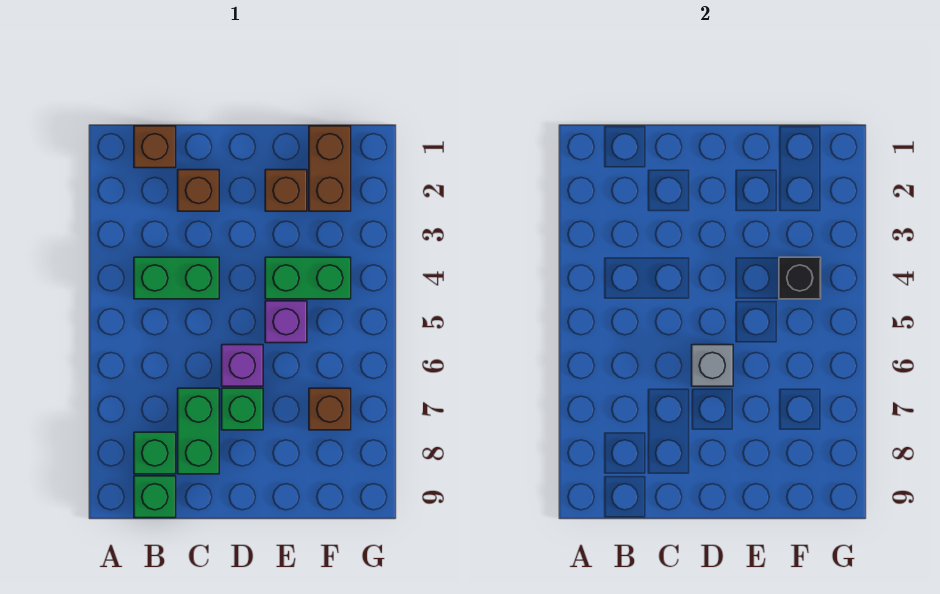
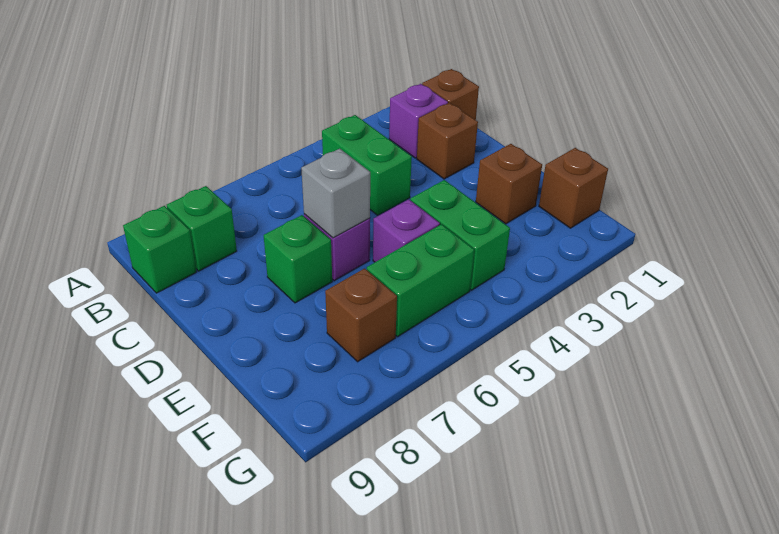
none -> purple brick B2 level 1
green brick C7:C8 level 1 -> green brick F5:F6 level 1
brown brick F1:F2 level 1 -> brown brick F1 level 1
black brick F4 level 2 -> none

